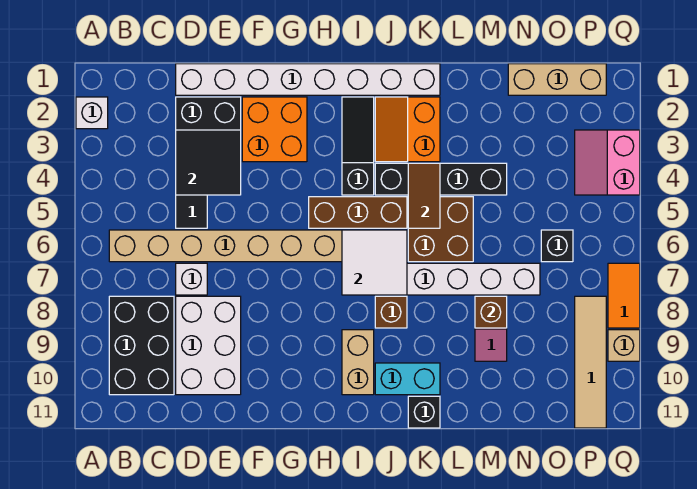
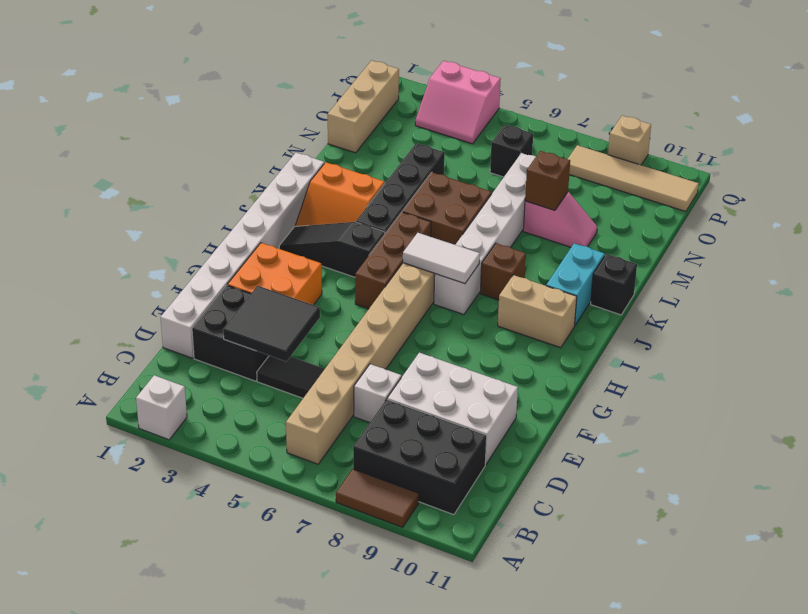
white tile I6:J7 level 2 -> white tile I6:I7 level 2
brown tile K4:K5 level 2 -> brown tile A8:A9 level 1
orange tile Q7:Q8 level 1 -> none

